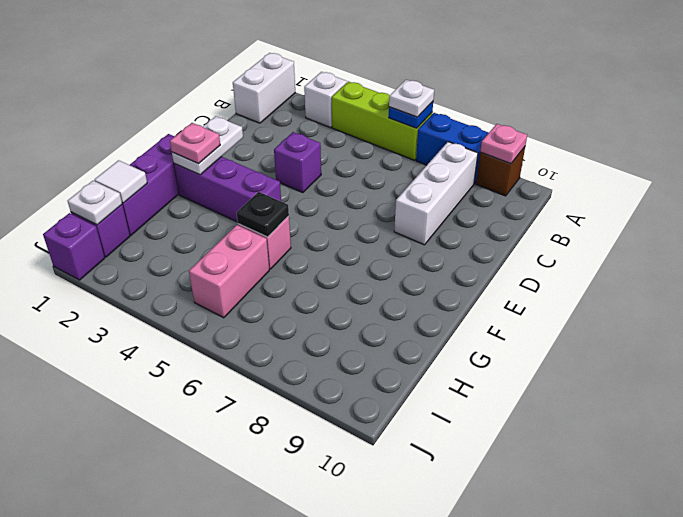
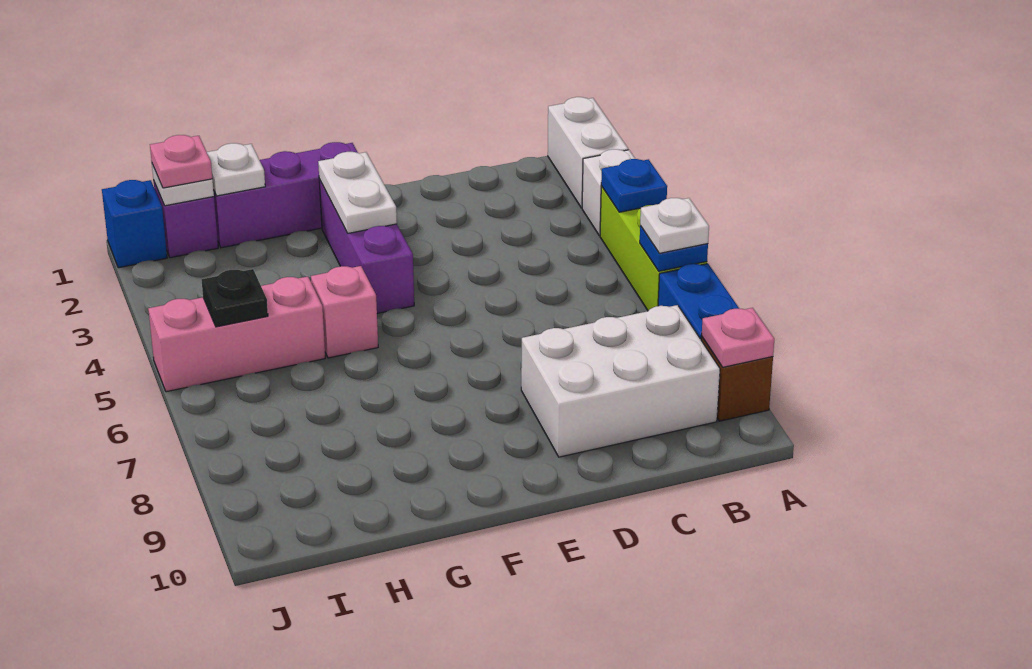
white brick A1:B1 level 1 -> white brick A1:A2 level 1
none -> blue plate A4 level 2
white brick B8:D8 level 1 -> white brick B8:D9 level 1
purple brick D4 level 1 -> none
white plate E2:F2 level 2 -> white plate F2:F3 level 2
pink plate F2 level 3 -> pink plate I1 level 3
black plate G5 level 2 -> black plate I5 level 2
white tile H1 level 2 -> white plate H1 level 2
pink brick H5:I5 level 1 -> pink brick H5:J5 level 1
purple brick J1 level 1 -> blue brick J1 level 1

